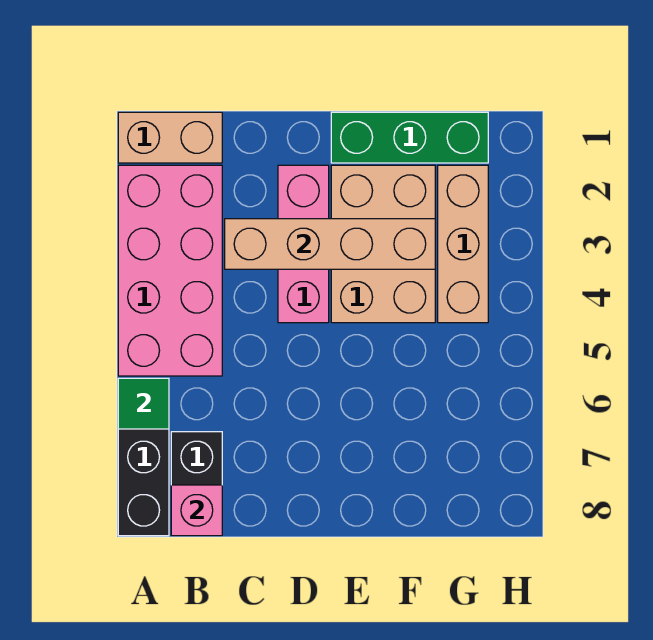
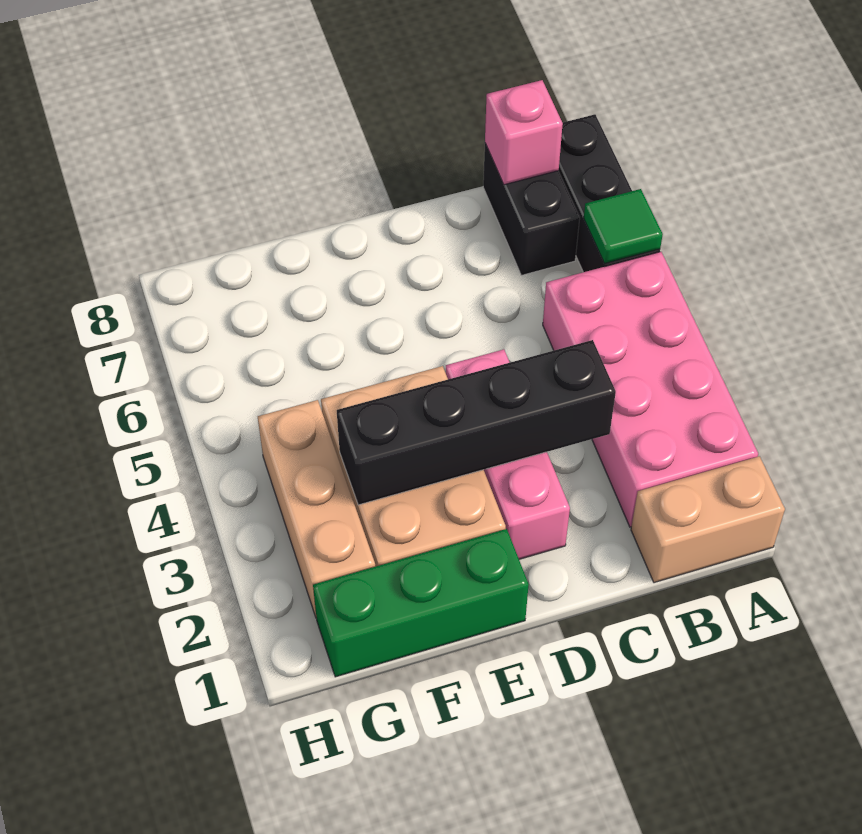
tan brick C3:F3 level 2 -> black brick C3:F3 level 2

